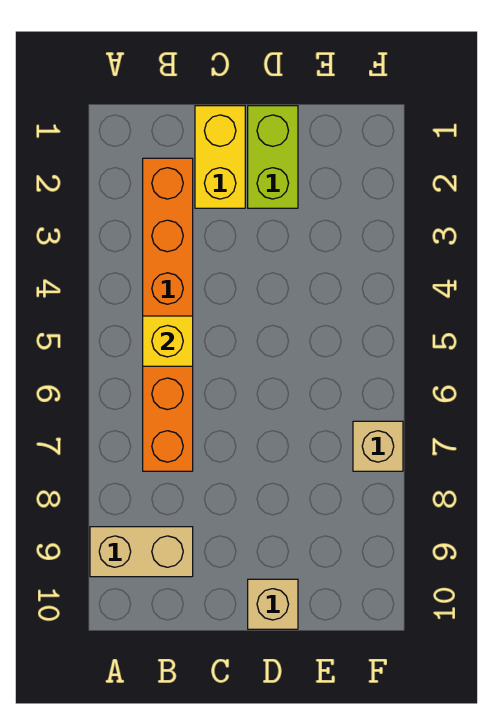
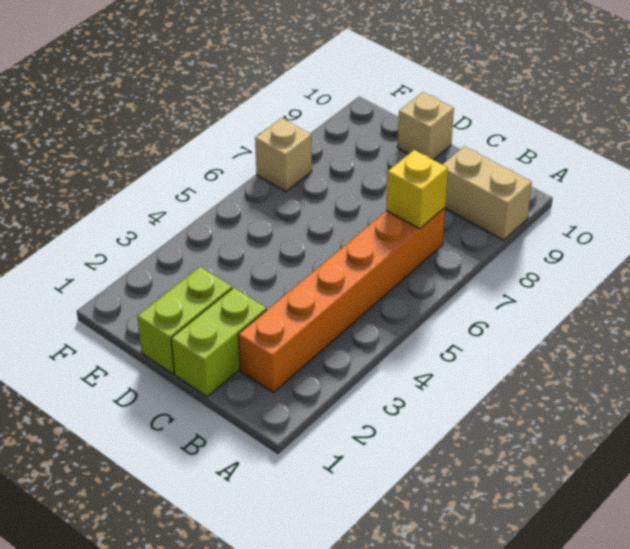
yellow brick B5 level 2 -> yellow brick B7 level 2
yellow brick C1:C2 level 1 -> lime brick C1:C2 level 1

